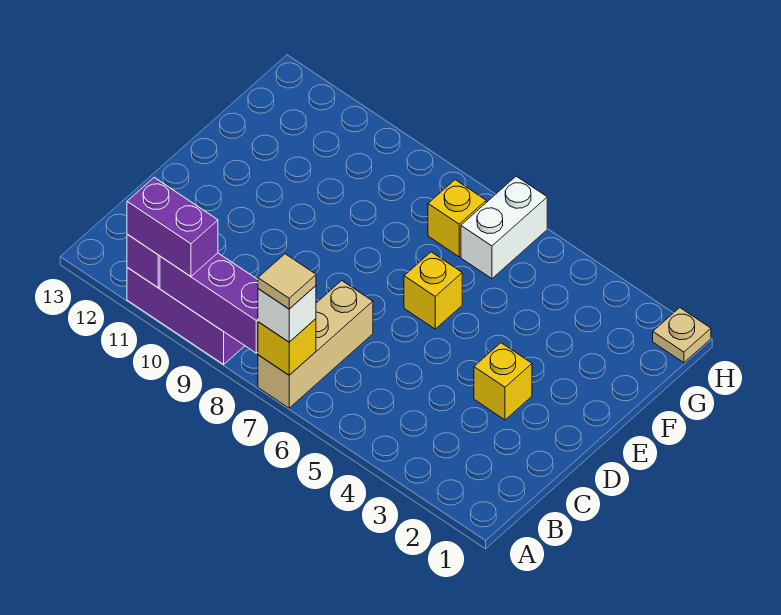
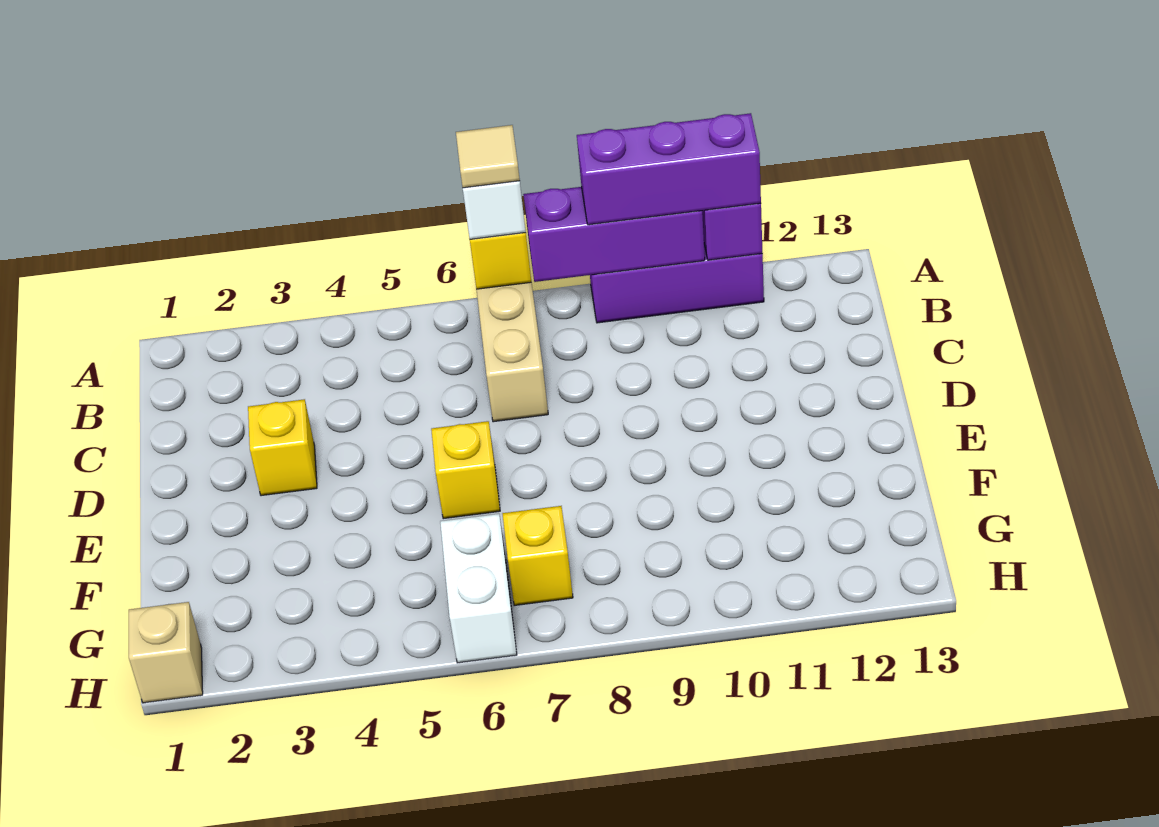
purple brick A10:A11 level 3 -> purple brick A9:A11 level 3
tan plate H1 level 1 -> tan brick H1 level 1

